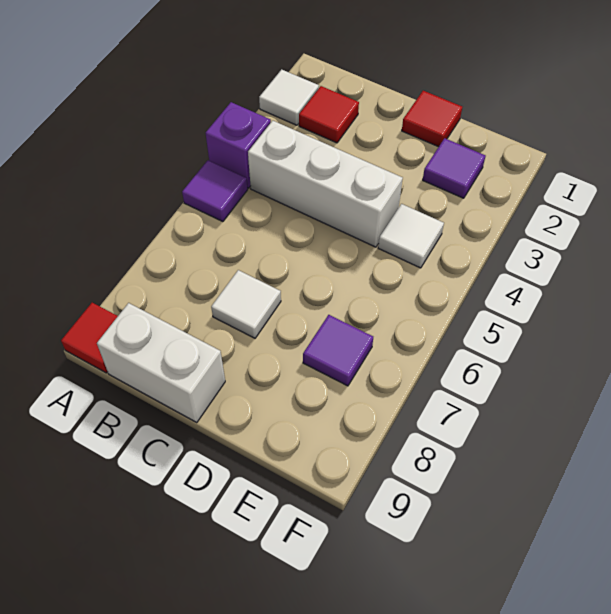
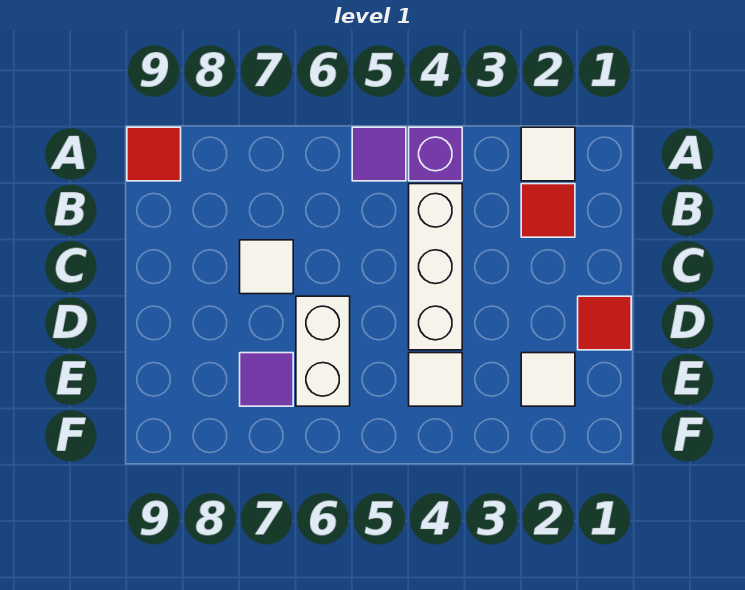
white brick B9:C9 level 1 -> white brick D6:E6 level 1
purple tile E2 level 1 -> white tile E2 level 1

